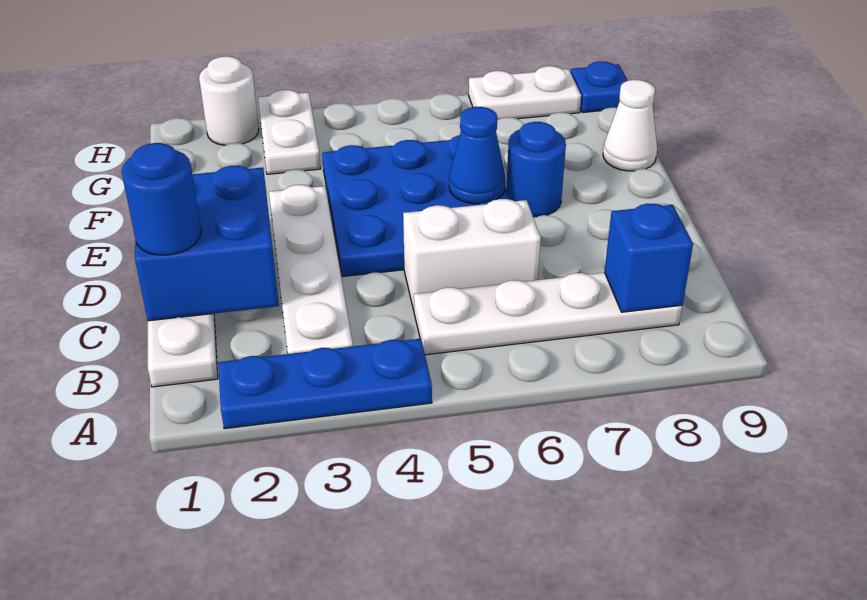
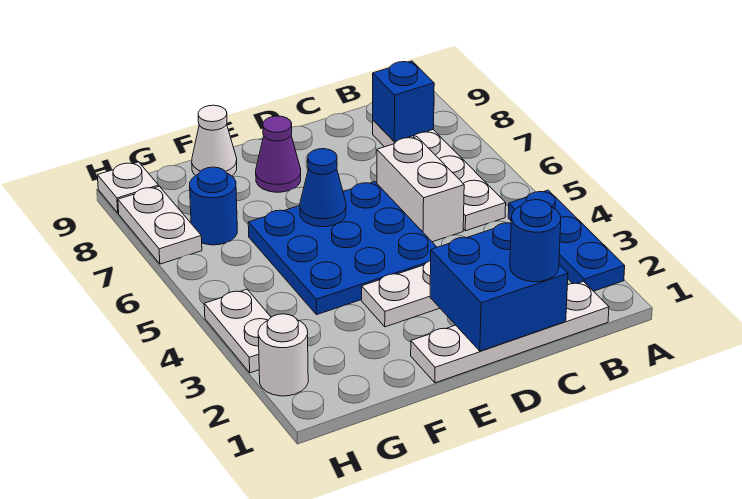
blue round brick E7 level 1 -> blue round brick G7 level 1
none -> purple cone E8 level 1
white plate G3:H3 level 1 -> white plate H3:H4 level 1
blue plate H9 level 1 -> white plate H9 level 1

